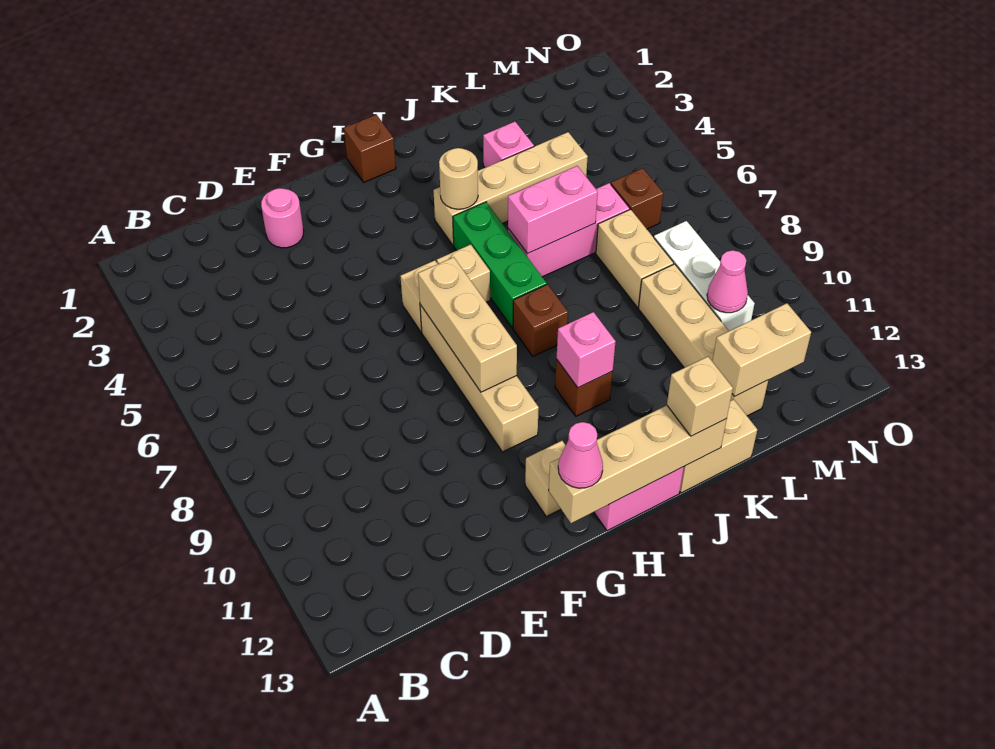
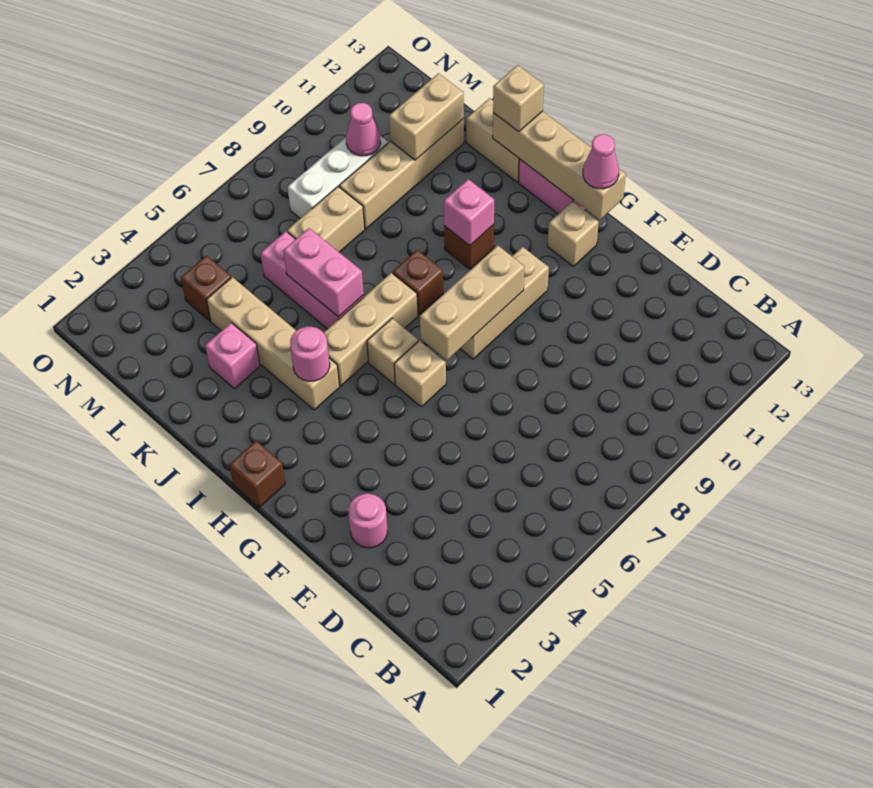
tan brick G7:G10 level 1 -> tan brick G8:G10 level 1
tan round brick I4 level 2 -> pink round brick I4 level 2
green brick I5:I7 level 1 -> tan brick I5:I7 level 1
tan brick L12:M12 level 2 -> tan brick L11:L12 level 2
brown brick M6 level 1 -> brown brick M4 level 1

